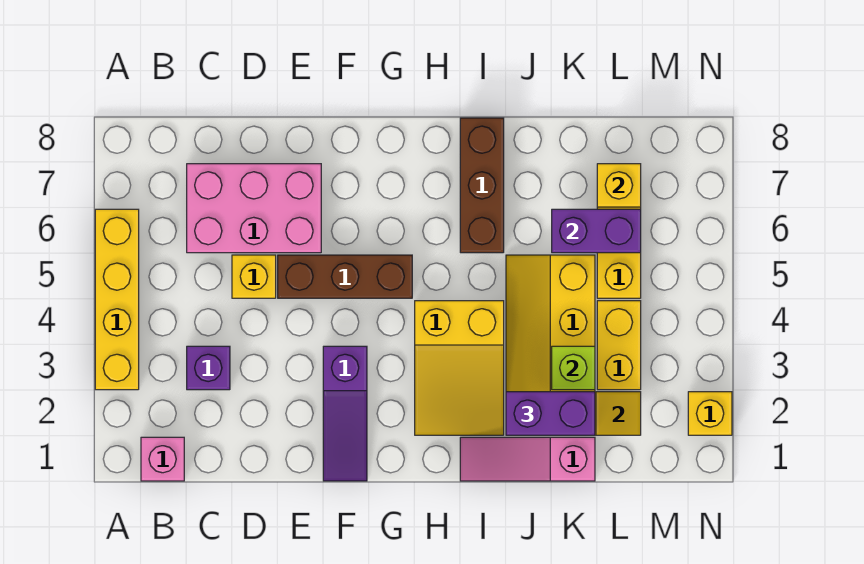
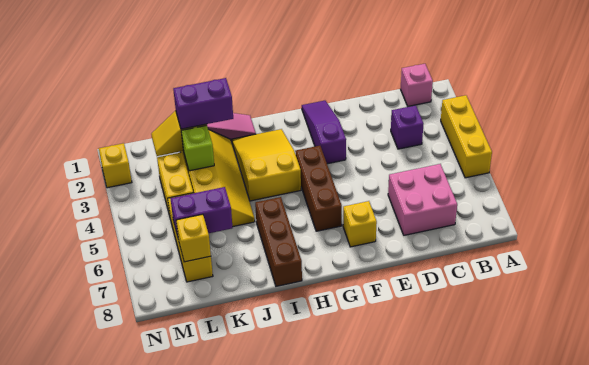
yellow brick A3:A6 level 1 -> yellow brick A3:A5 level 1
pink brick C6:E7 level 1 -> pink brick C6:D7 level 1
yellow brick D5 level 1 -> yellow brick F7 level 1
brown brick E5:G5 level 1 -> brown brick G4:G6 level 1

